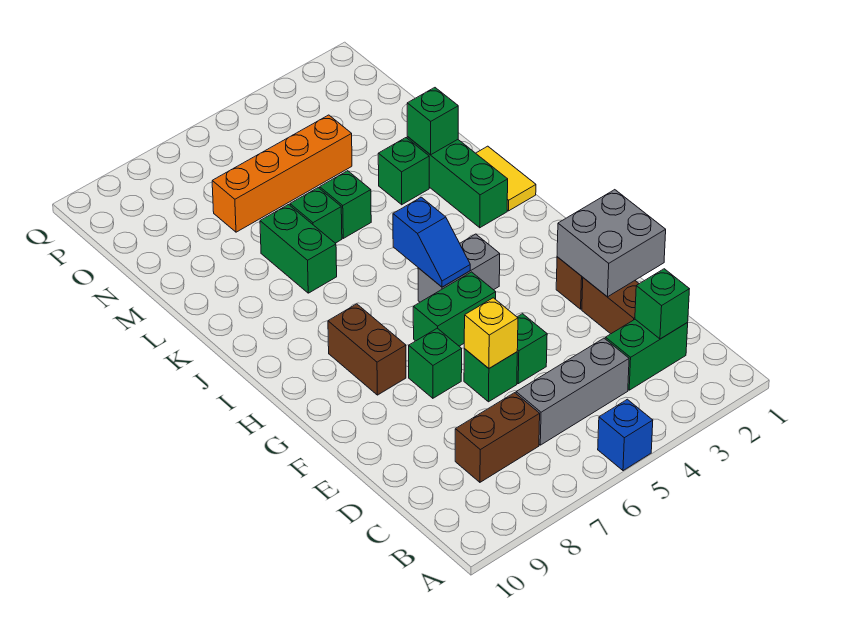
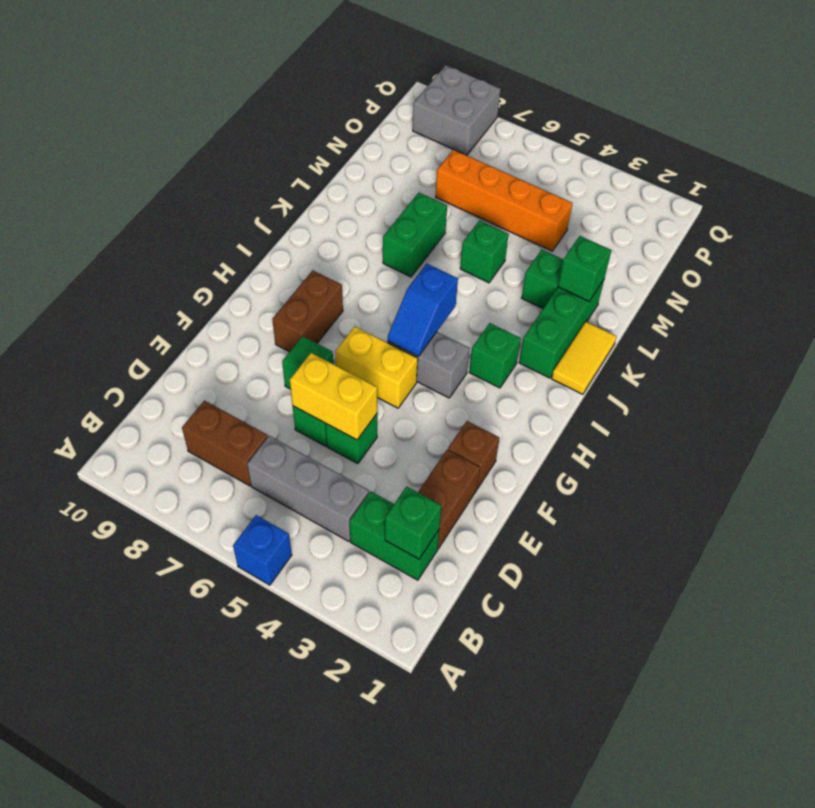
grey brick E1:F2 level 2 -> grey brick P8:Q9 level 1
yellow brick E6 level 2 -> yellow brick E5:E6 level 2
green brick G5:G6 level 1 -> yellow brick G5:G6 level 1
green brick L6 level 1 -> green brick I3 level 1

